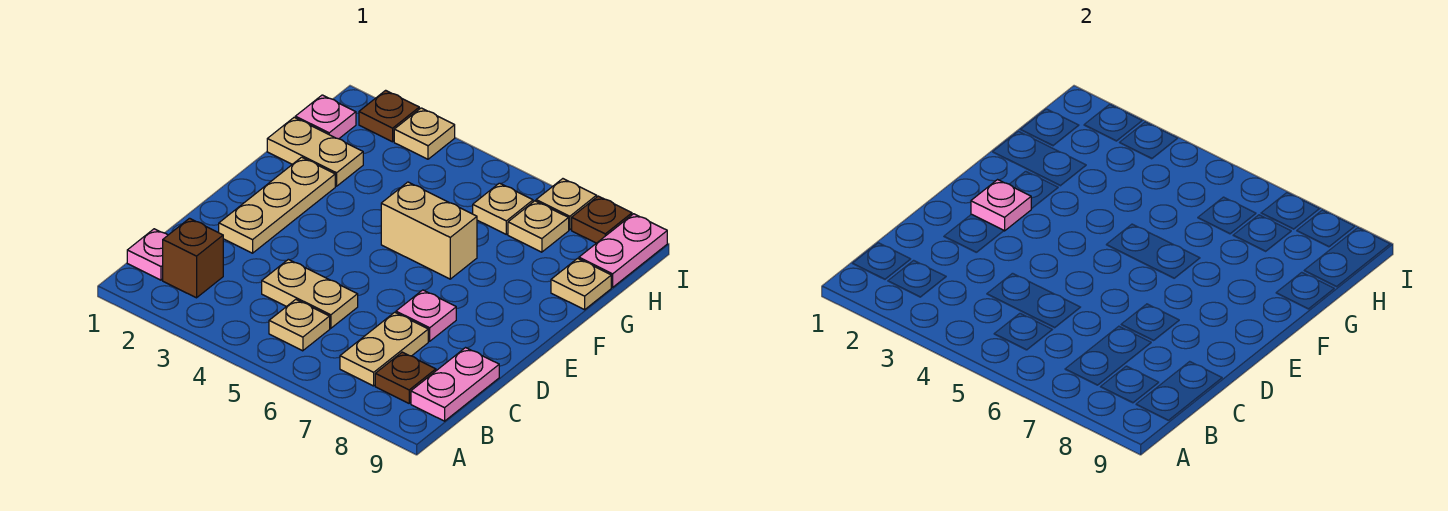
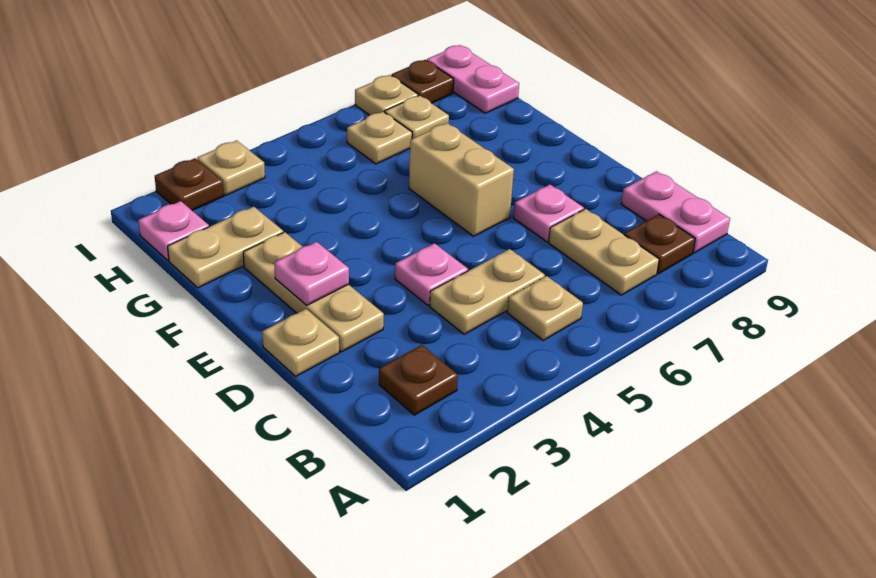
pink plate B1 level 1 -> pink plate D4 level 1
brown brick B2 level 1 -> brown plate B2 level 1
tan brick F5:F6 level 1 -> tan brick E6:F6 level 1
tan plate G9 level 1 -> tan plate D1 level 1

